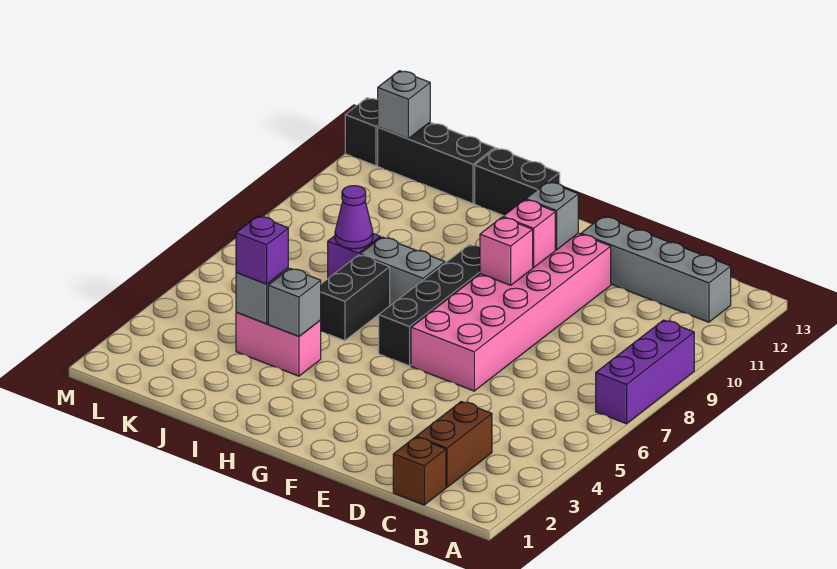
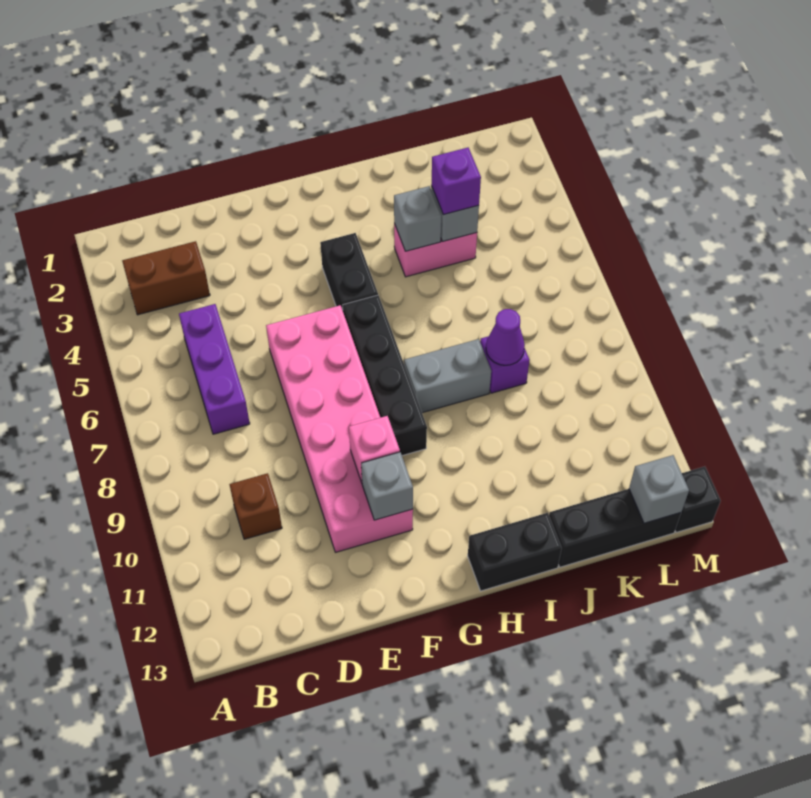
purple brick A7:A9 level 1 -> purple brick C5:C7 level 1
grey brick B12:E12 level 1 -> none
brown brick C1 level 1 -> brown brick C10 level 1
brown brick C2:C3 level 1 -> brown brick B3:C3 level 1
pink brick F9 level 2 -> none
black brick I6:I7 level 1 -> black brick G4:G5 level 1

